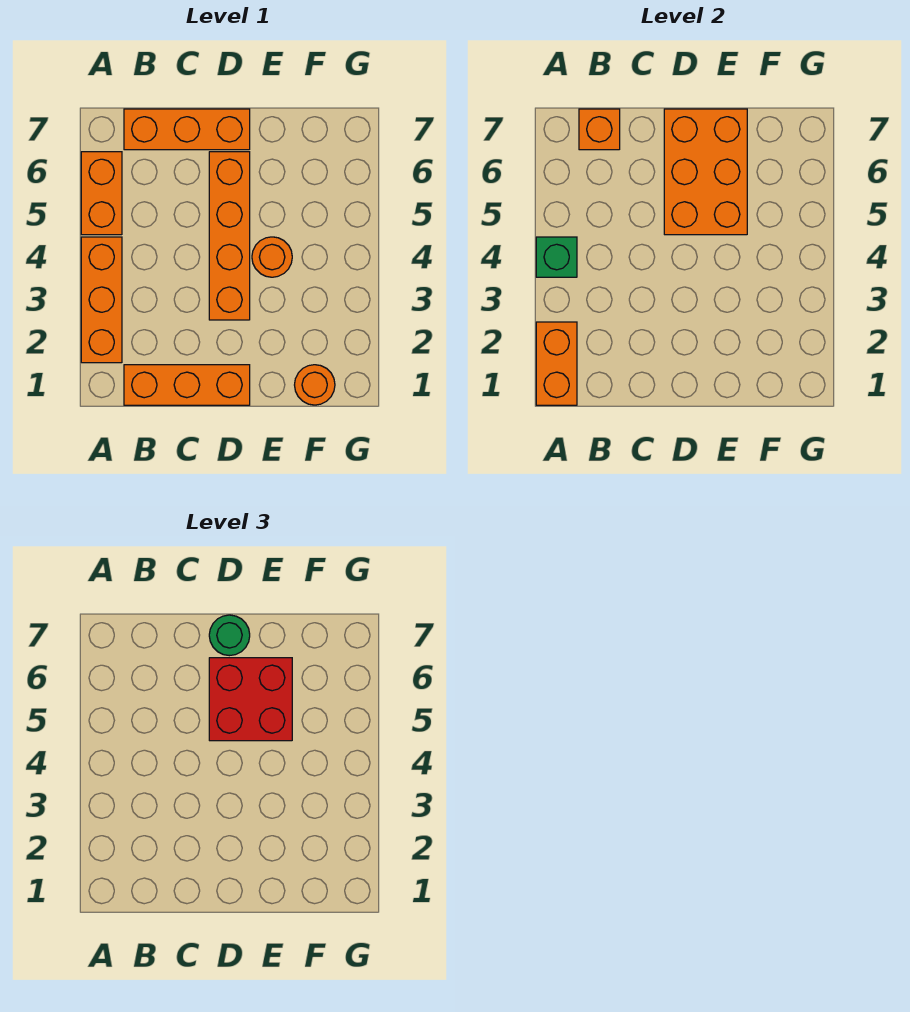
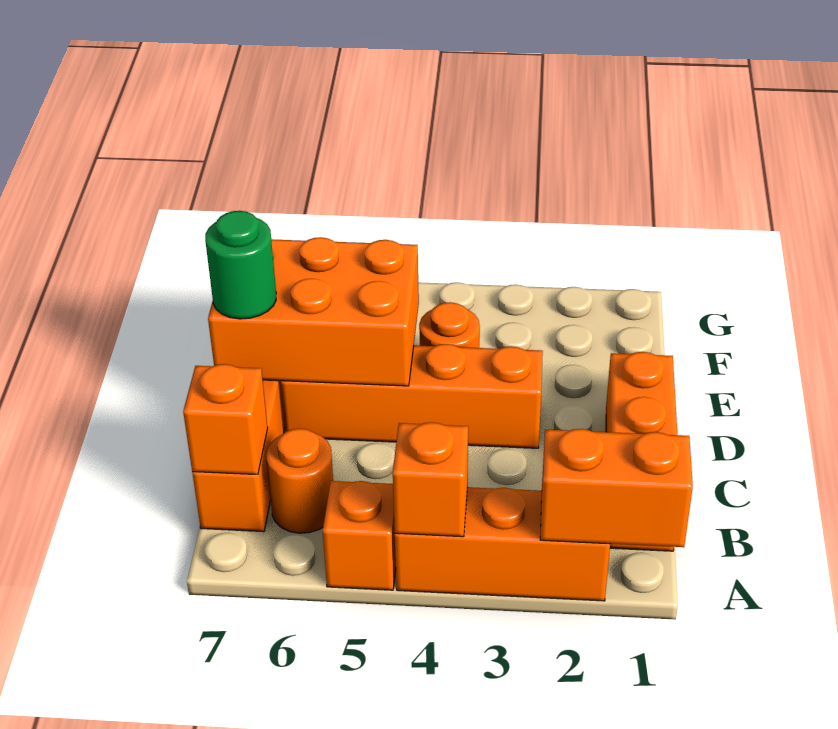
green brick A4 level 2 -> orange brick A4 level 2
orange brick A5:A6 level 1 -> orange brick A5 level 1
red brick D5:E6 level 3 -> none
orange round brick F1 level 1 -> orange round brick B6 level 1

